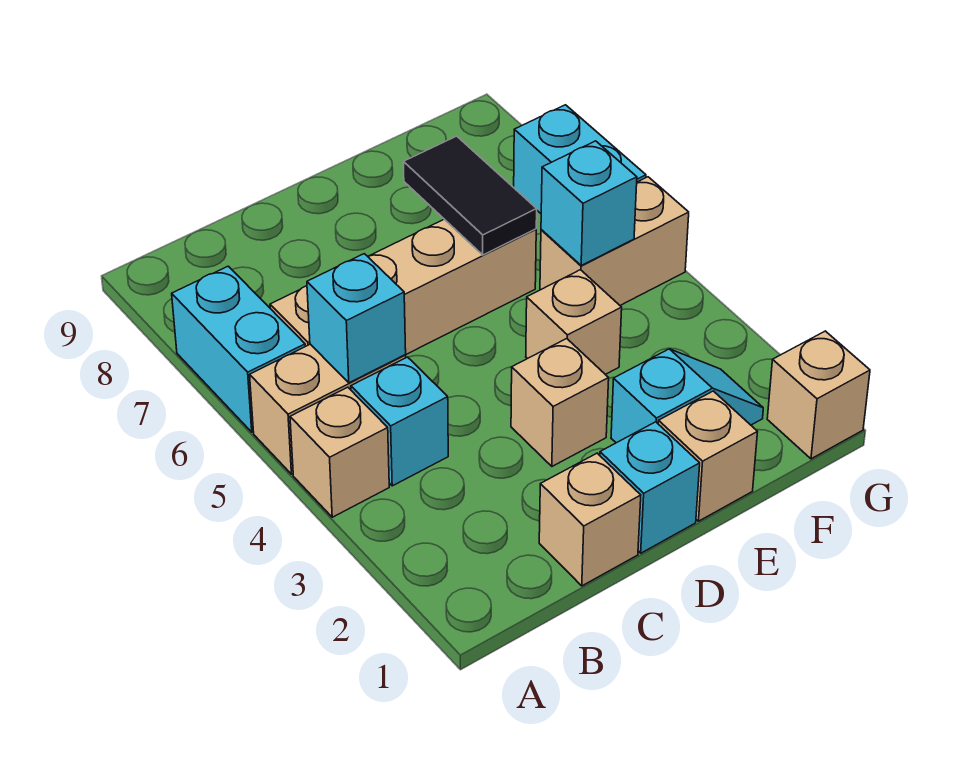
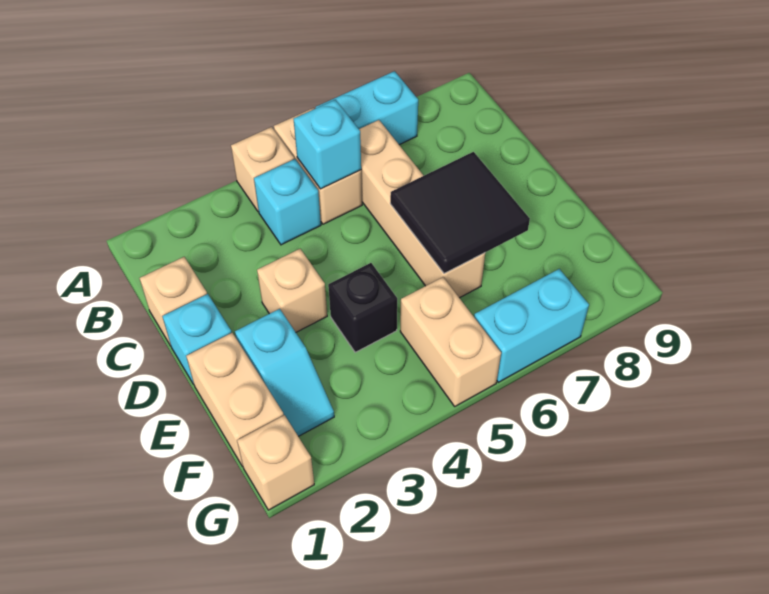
tan brick E1 level 1 -> tan brick E1:F1 level 1
tan brick E4 level 1 -> black brick E4 level 1
black tile E6:E7 level 2 -> black tile D6:E7 level 2
cyan brick F5 level 2 -> none

